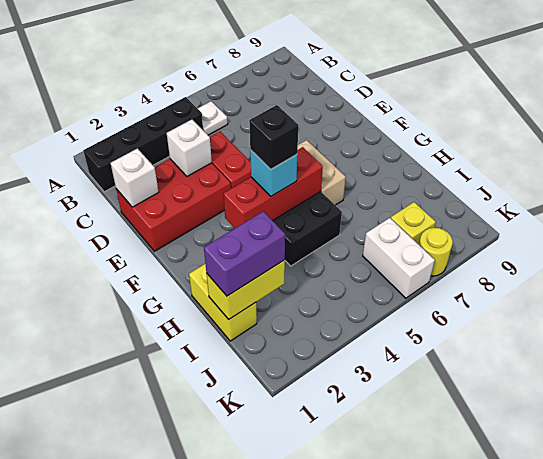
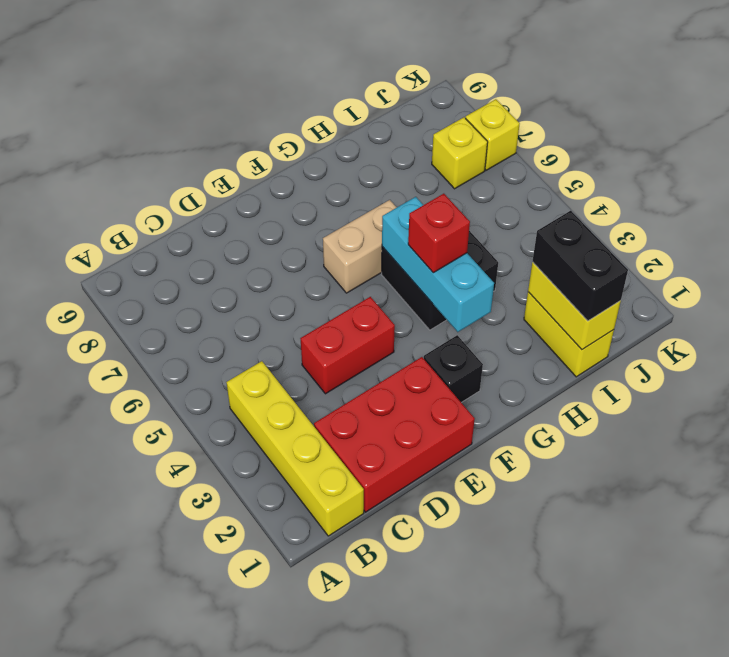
black brick B1:B4 level 1 -> yellow brick B1:B4 level 1
white plate B5 level 1 -> none
red brick D1:E3 level 1 -> red brick C1:E2 level 1
white brick D1 level 2 -> none
white brick D3 level 2 -> none
red brick G3:G5 level 2 -> cyan brick G3:G5 level 2
cyan brick G4 level 3 -> red brick G4 level 3
black brick G4 level 4 -> black brick F2 level 1
yellow brick H1:I1 level 1 -> yellow brick I1:I2 level 1
purple brick I1:I2 level 3 -> black brick I1:I2 level 3
white brick J6:K6 level 1 -> none
yellow round brick K7 level 1 -> yellow brick K7 level 1

